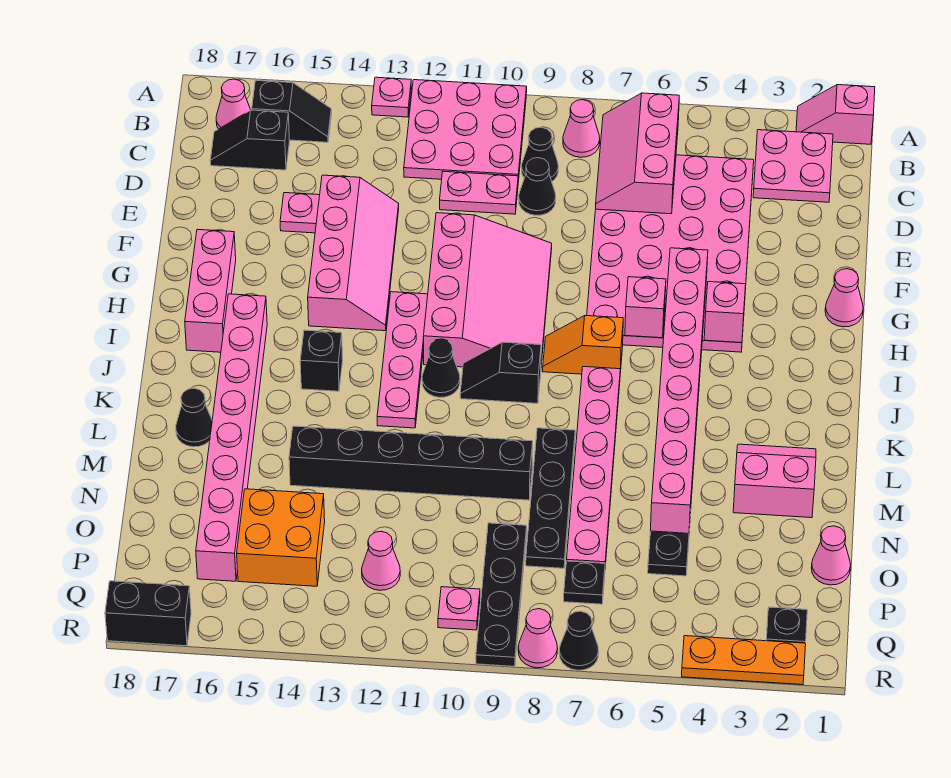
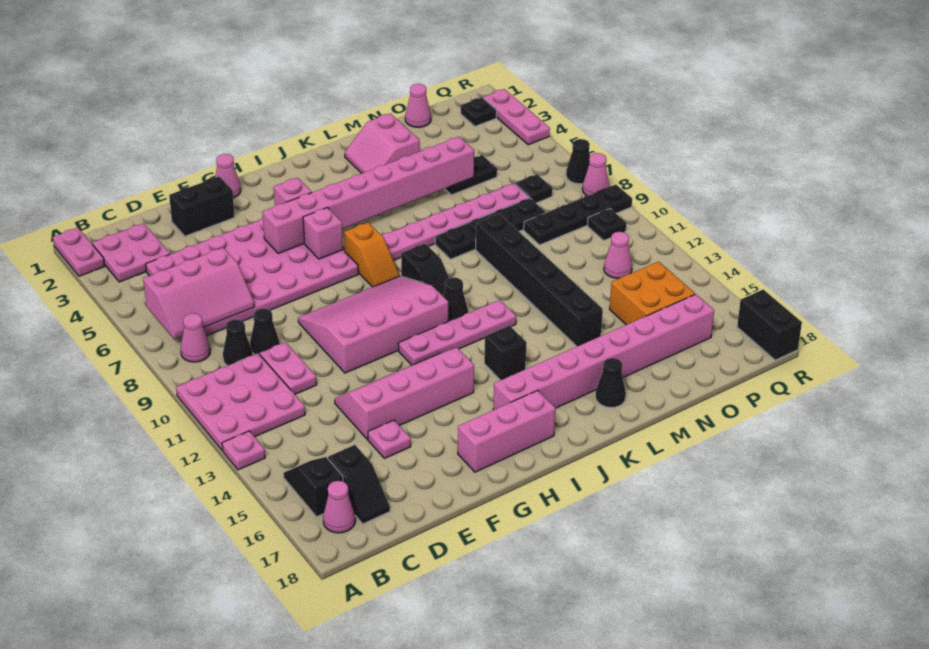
pink slope A1:A2 level 1 top 1 -> pink plate A1:A2 level 1
none -> black brick E2:F2 level 1
pink plate Q10 level 1 -> black plate Q10 level 1
orange plate R2:R4 level 1 -> pink plate R2:R4 level 1

